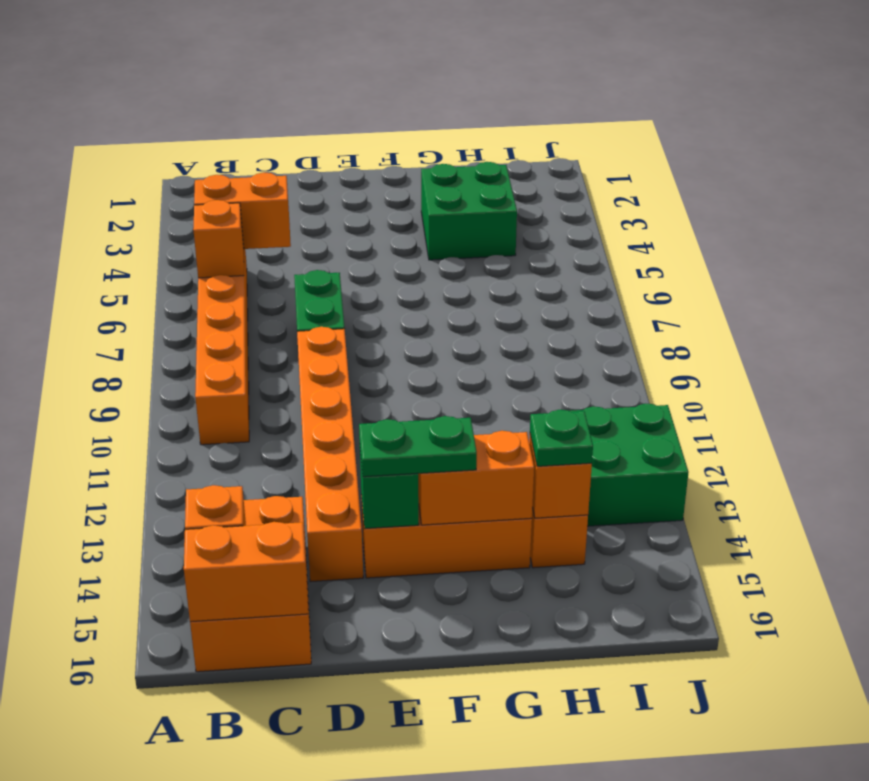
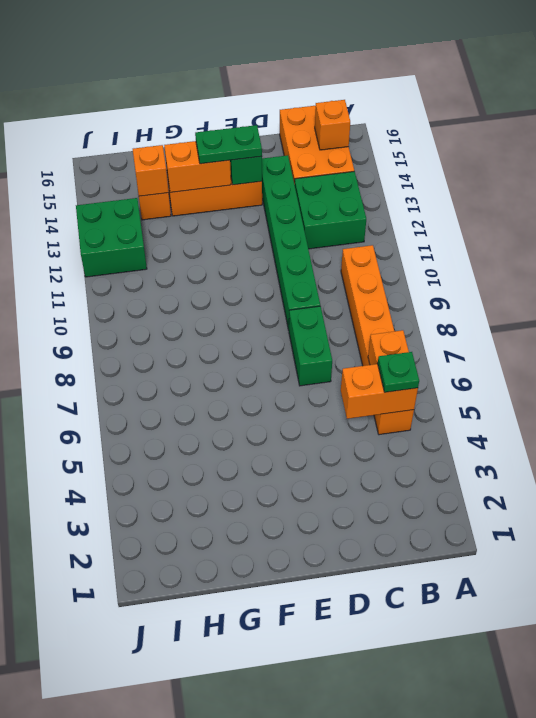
orange brick B16:C16 level 2 -> none
orange brick D9:D14 level 1 -> green brick D9:D14 level 1
green brick G3:H4 level 1 -> green brick B12:C13 level 1
green plate H14 level 3 -> green plate B5 level 3

